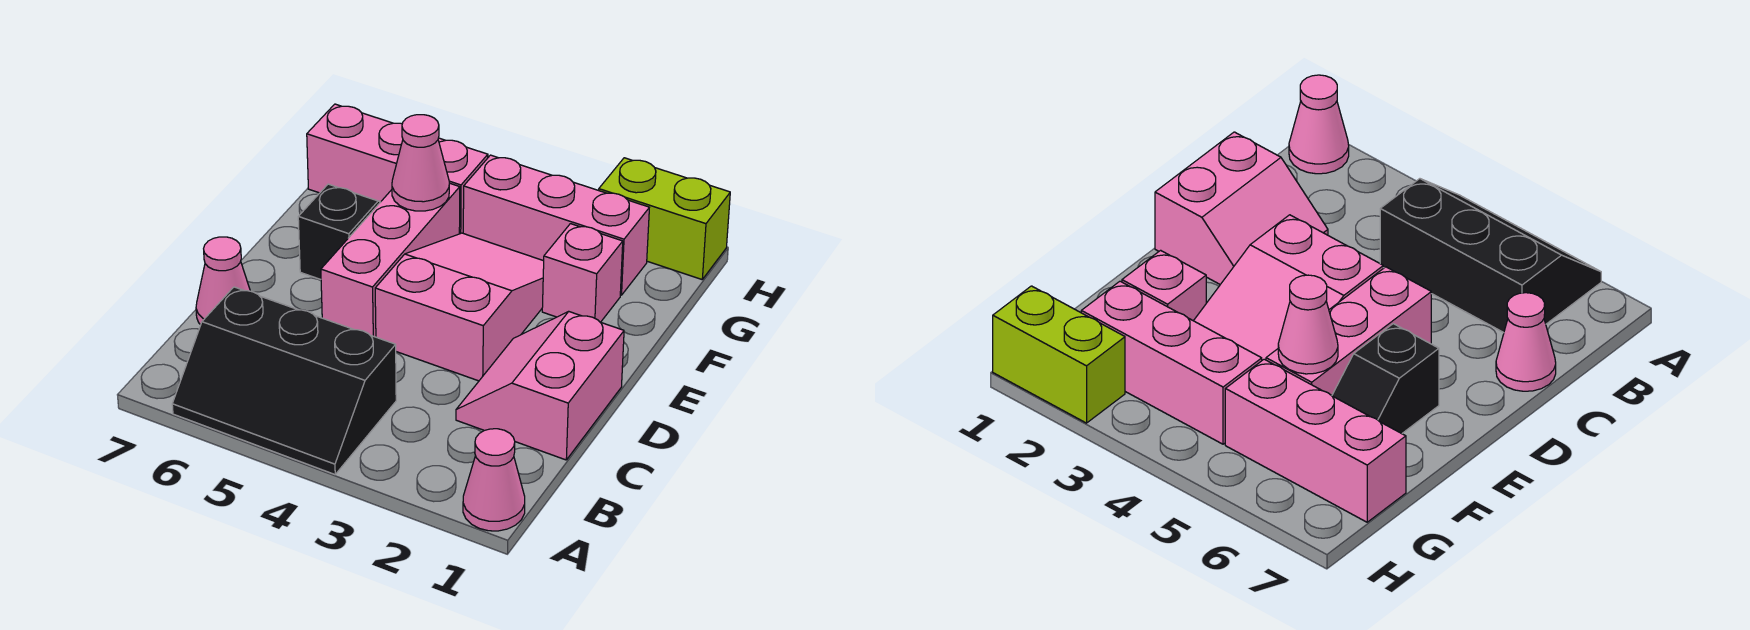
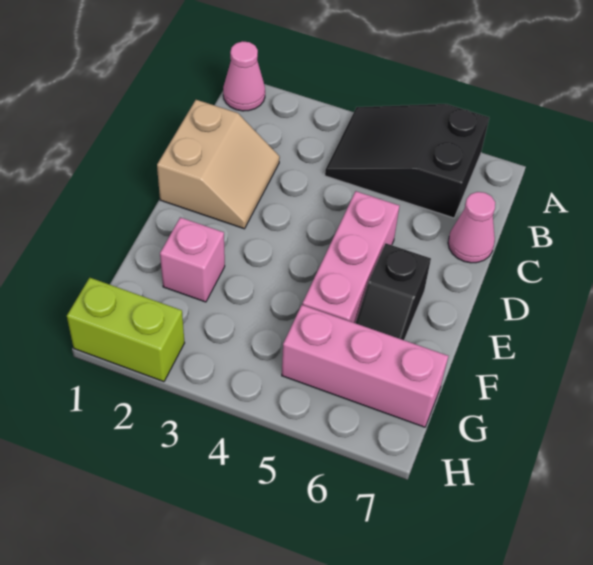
black slope A4:B6 level 1 top B -> black slope A4:B6 level 1 top 6
pink slope C1:D2 level 1 top 1 -> tan slope C1:D2 level 1 top 1
pink slope D3:F4 level 1 top D -> none
pink cone F5 level 2 -> none
pink brick G2:G4 level 1 -> none

